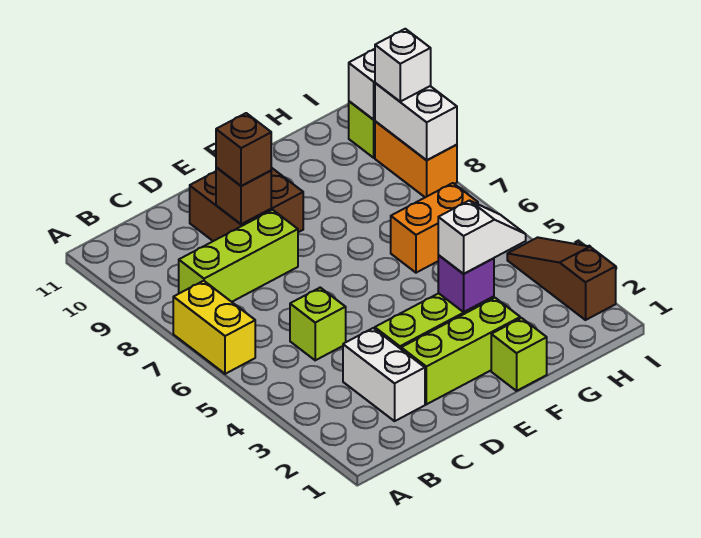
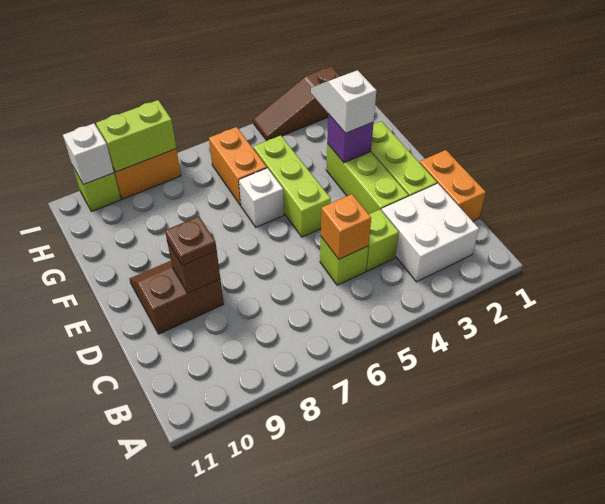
yellow brick A6:A7 level 1 -> none
lime brick B8:D8 level 1 -> lime brick E5:G5 level 1
none -> orange brick C1:D1 level 1
white brick C2:C3 level 1 -> white brick B2:C3 level 1
none -> orange brick C5 level 2
brown brick D9:E10 level 1 -> brown slope D9:E10 level 1 top D
brown brick D9 level 3 -> brown plate D9 level 3
lime brick F1 level 1 -> lime brick C4 level 1
white brick I8:I9 level 2 -> lime brick I8:I9 level 2
white brick I9 level 3 -> white brick F6 level 1

